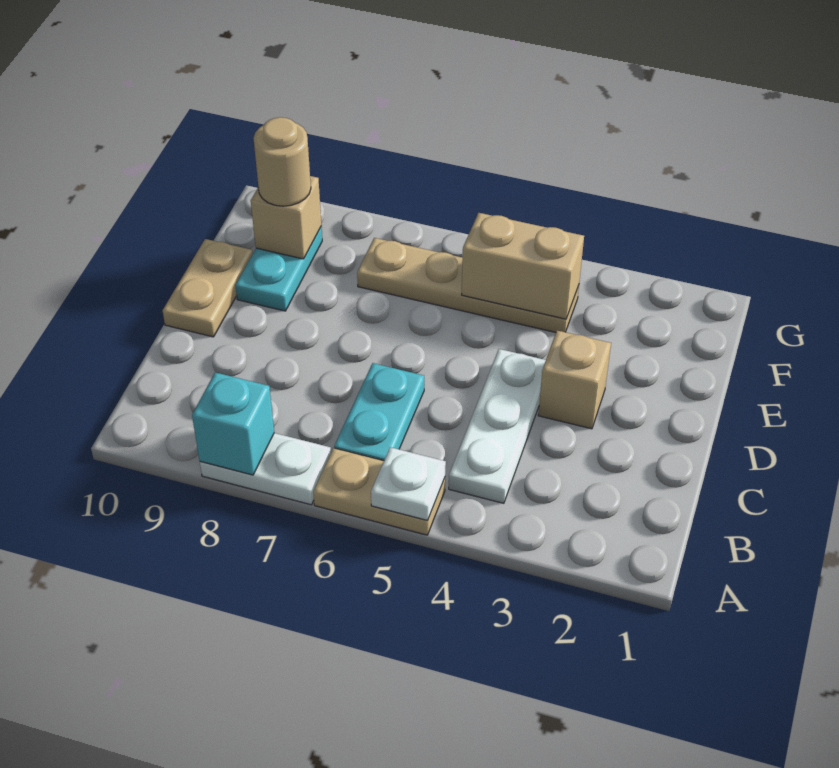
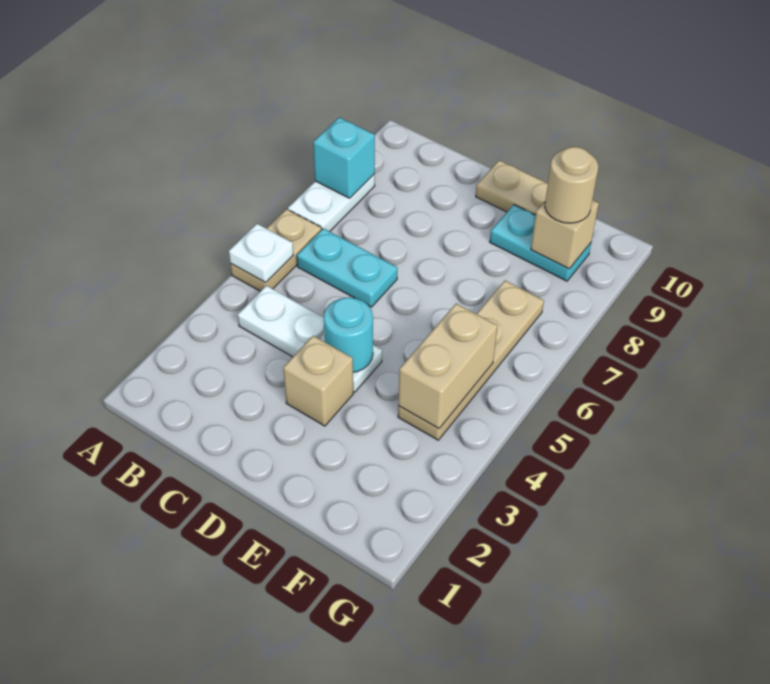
none -> cyan round brick D4 level 2

